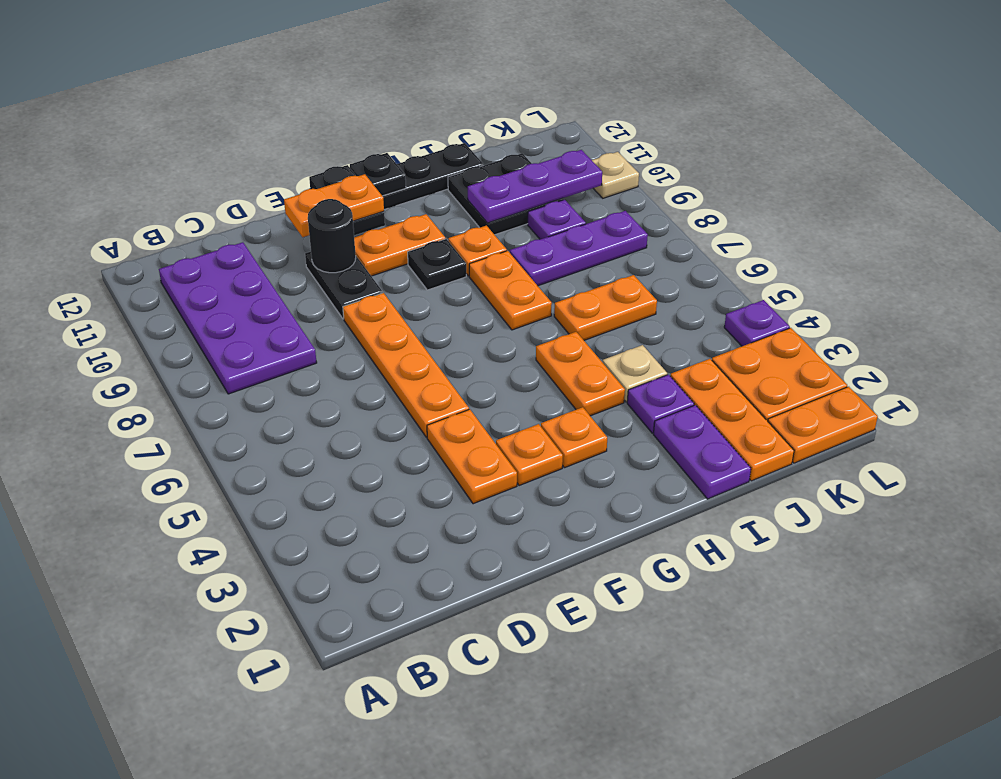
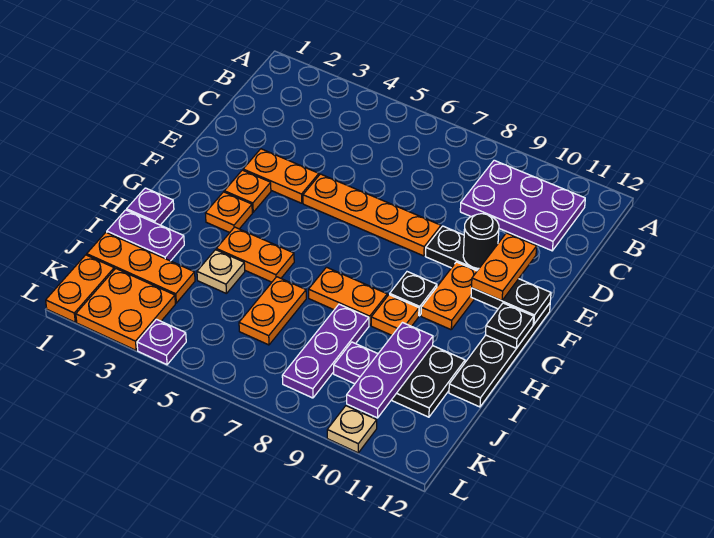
purple plate B8:C11 level 1 -> purple plate B9:C11 level 1
purple plate I3 level 1 -> purple plate H1 level 1

